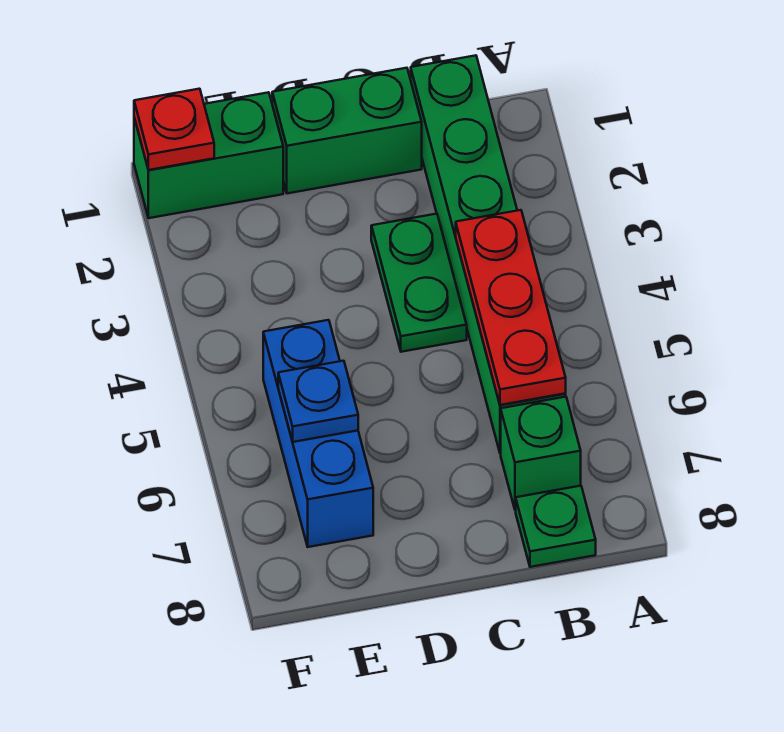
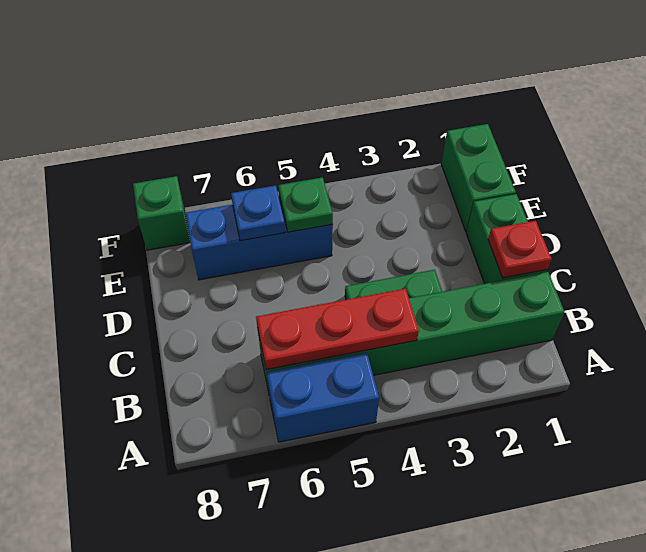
none -> blue brick A5:A6 level 1
green brick B7 level 1 -> green brick F8 level 1
green plate B8 level 1 -> green plate E5 level 2
red plate F1 level 2 -> red plate C1 level 2

